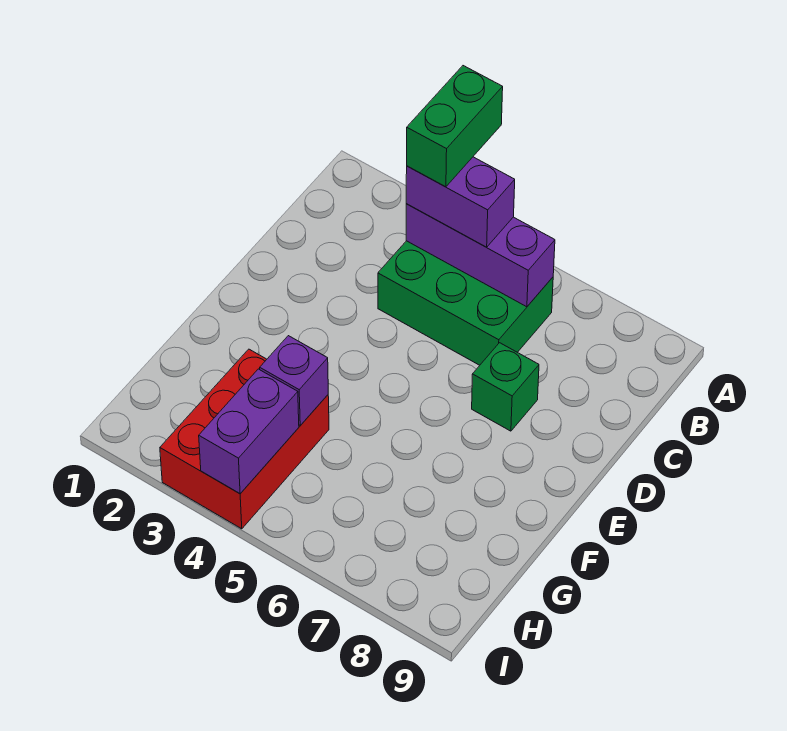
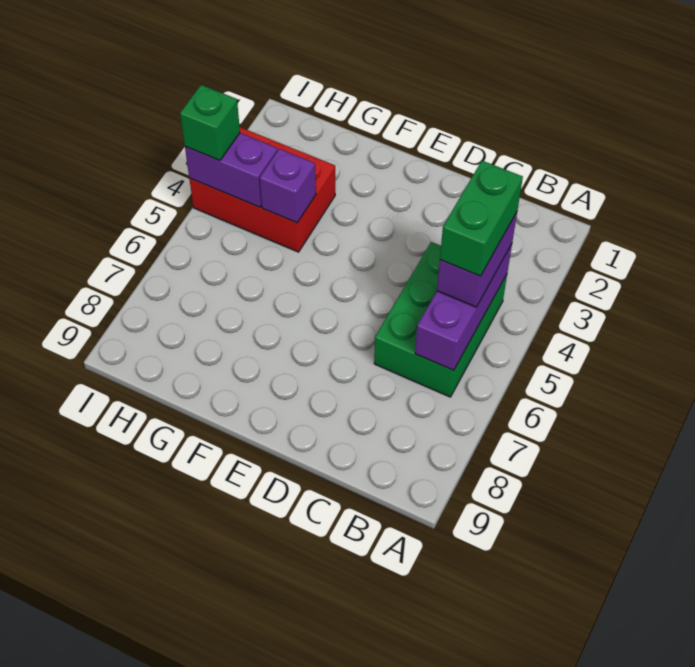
green brick A4:B4 level 4 -> green brick B4:B5 level 4
green brick D7 level 1 -> green brick I4 level 3

